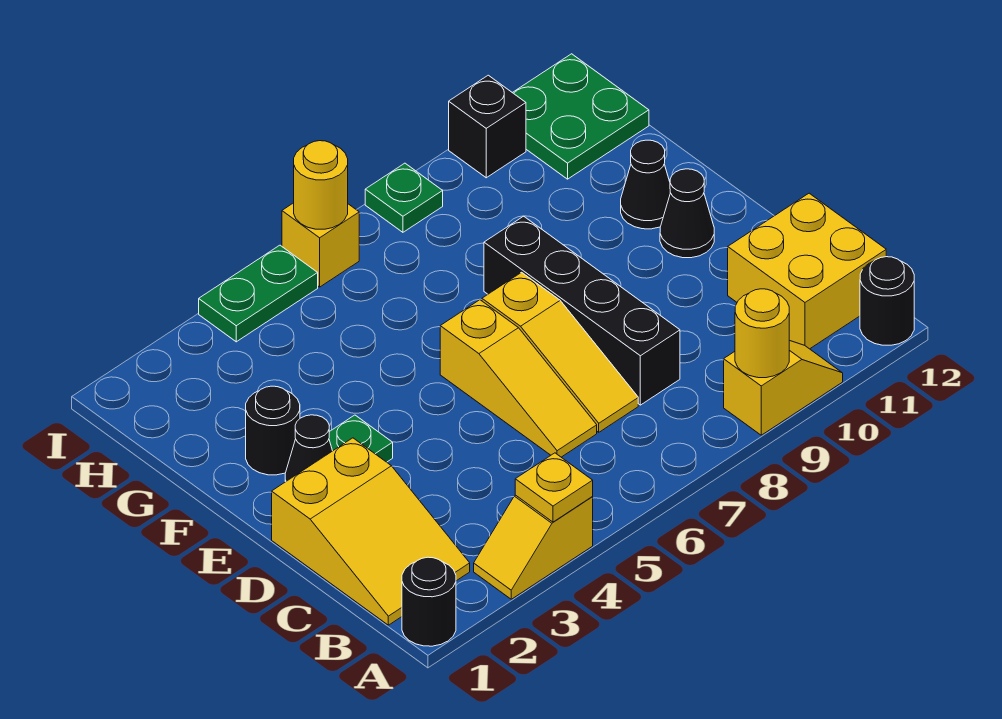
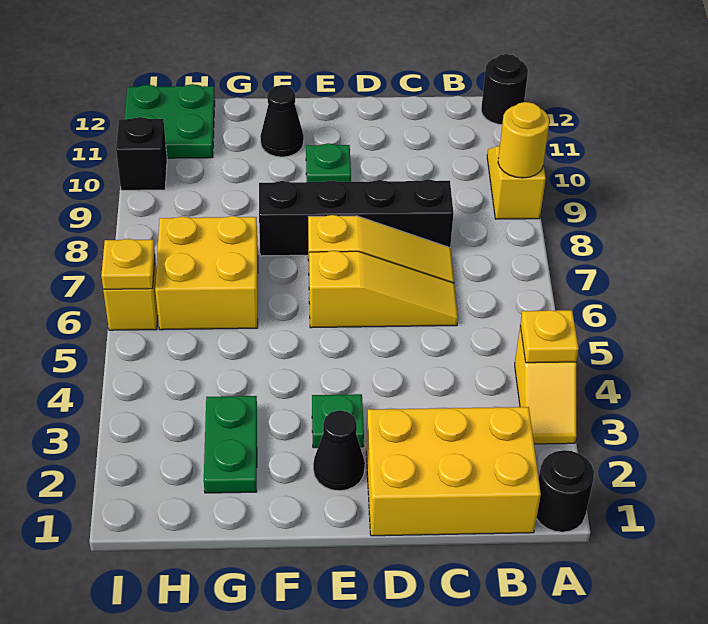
yellow slope B1:D2 level 1 top D -> yellow brick B1:D2 level 1
yellow brick B11:C12 level 1 -> yellow brick G6:H7 level 1
black cone E11 level 1 -> none
black round brick F2 level 1 -> none
green plate I4:I5 level 1 -> green plate G2:G3 level 1
yellow round brick I6 level 2 -> yellow plate I6 level 2
green plate I8 level 1 -> green plate E10 level 1

